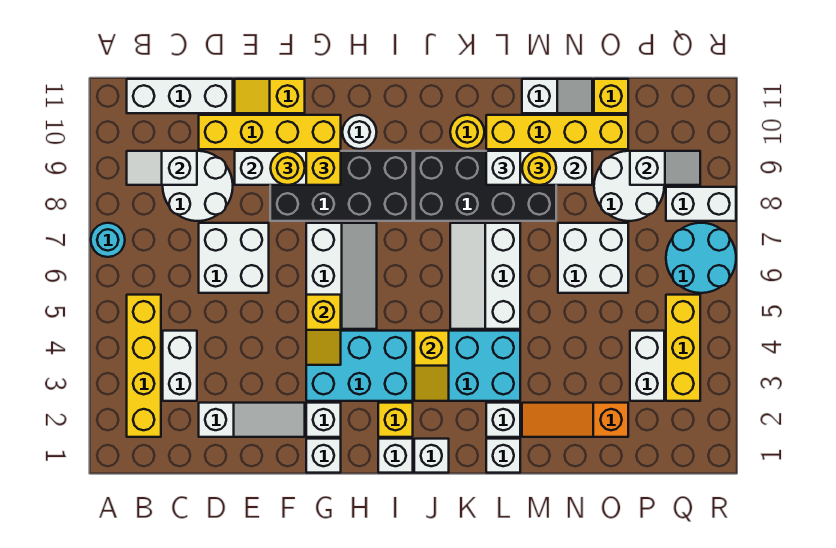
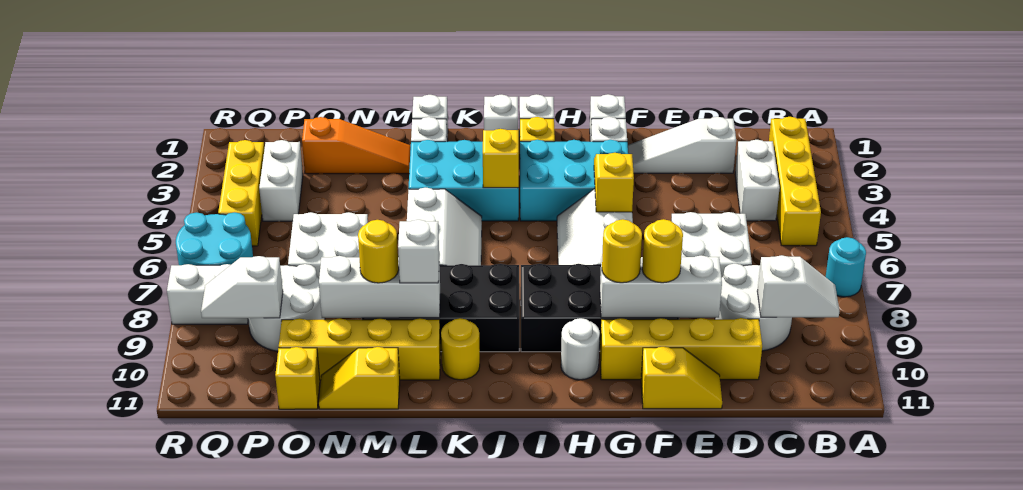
white brick B11:D11 level 1 -> none
yellow brick G9 level 3 -> yellow round brick G9 level 3
white slope M11:N11 level 1 top M -> yellow slope M11:N11 level 1 top M

